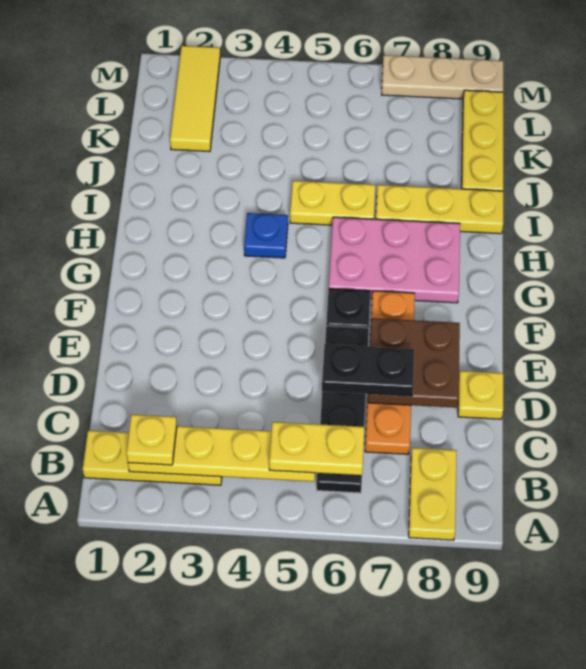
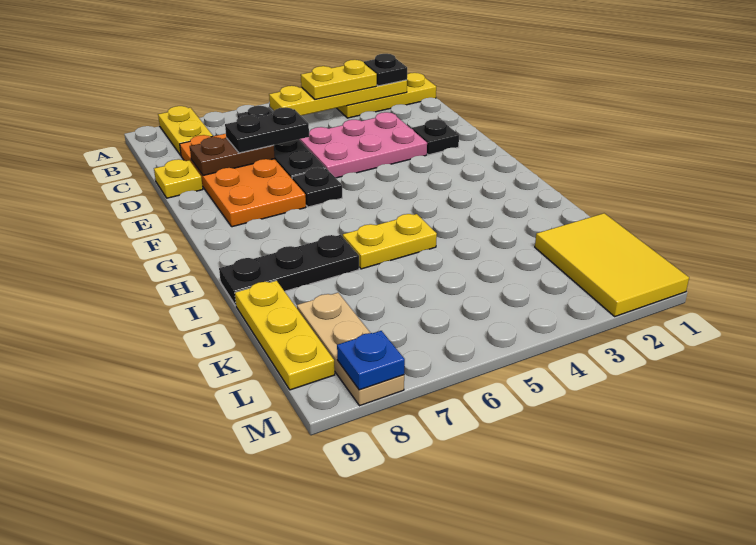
yellow plate B2 level 3 -> black plate B2 level 3
yellow plate B5:B6 level 3 -> yellow plate B3:B4 level 3
orange plate C7:F7 level 1 -> orange plate C7:F8 level 1
brown plate D7:E8 level 2 -> brown plate D7:D8 level 2
none -> black plate E2 level 1
pink plate G6:H8 level 1 -> pink plate D3:E5 level 1
blue plate H4 level 1 -> blue plate M8 level 2
yellow plate I7:I9 level 1 -> black plate I7:I9 level 1
yellow tile K2:M2 level 1 -> yellow tile K1:M2 level 1
tan plate M7:M9 level 1 -> tan plate K8:M8 level 1

